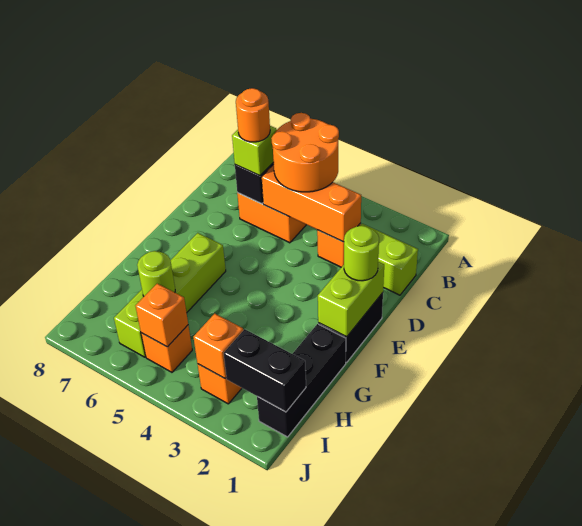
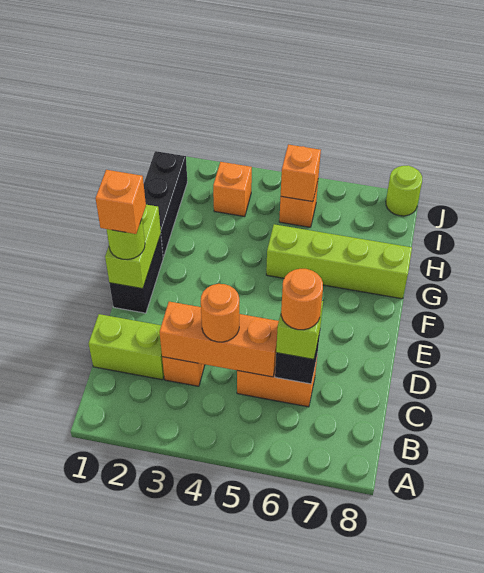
orange round brick B4:C5 level 3 -> orange round brick C4 level 3
lime brick F6:I6 level 1 -> lime brick G5:G8 level 1
lime round brick H6 level 2 -> lime round brick J8 level 1
black brick I1:I2 level 2 -> none
orange brick I3 level 2 -> orange brick E1 level 4

